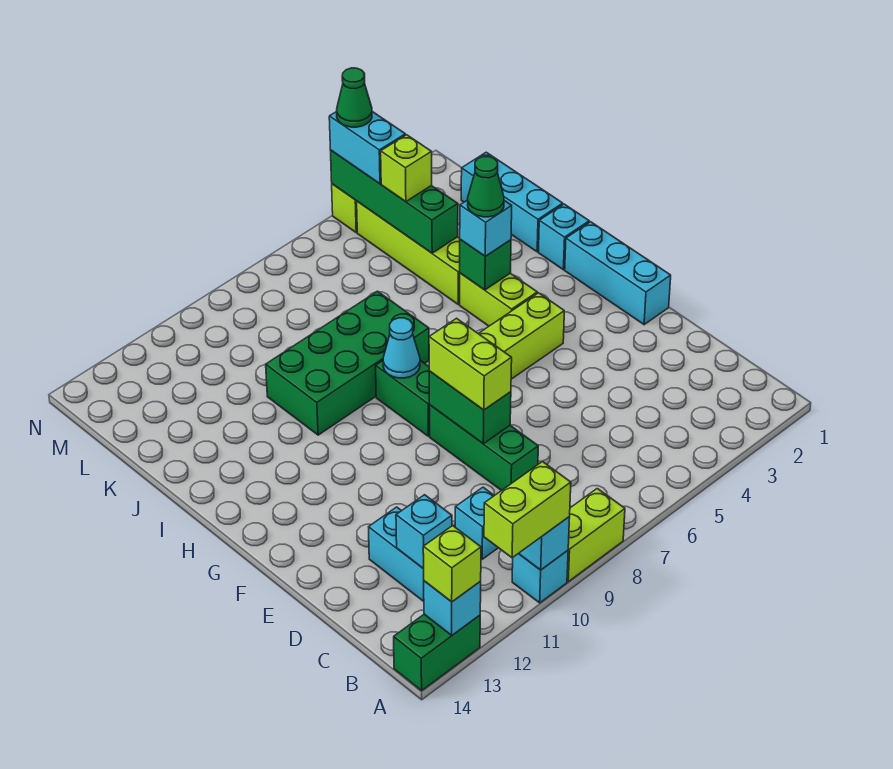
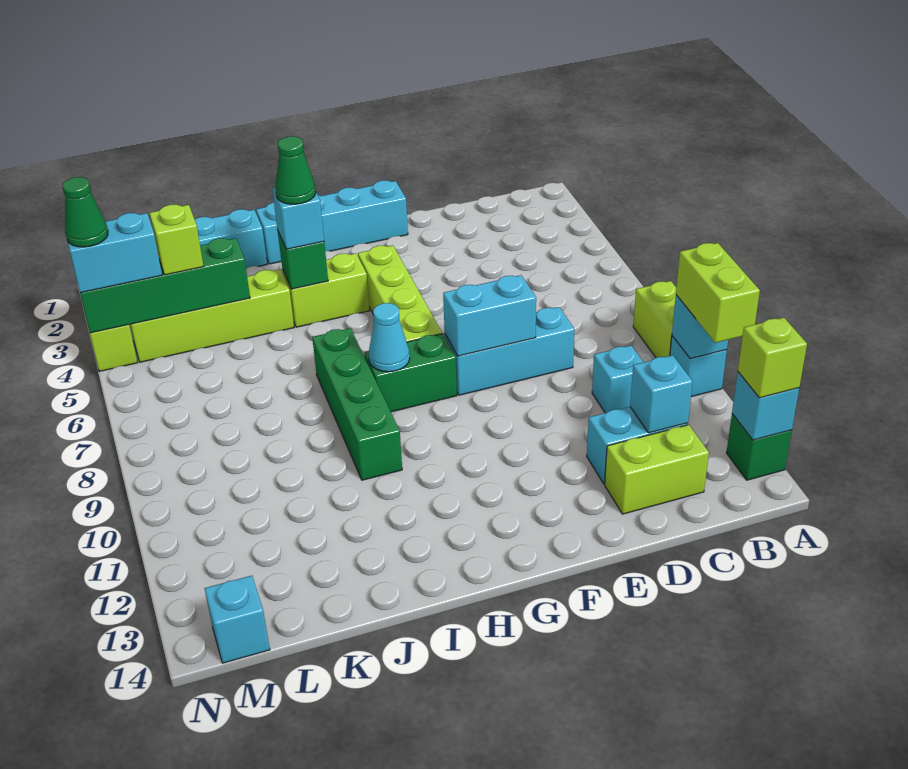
green brick A13:A14 level 1 -> green brick A13 level 1
green brick D8:F8 level 1 -> cyan brick D8:F8 level 1
green brick E8:F8 level 2 -> cyan brick E8:F8 level 2
lime brick E8:F8 level 3 -> lime brick C13:D13 level 1
green brick I7:J10 level 1 -> green brick I7:I10 level 1
none -> cyan brick M14 level 1

